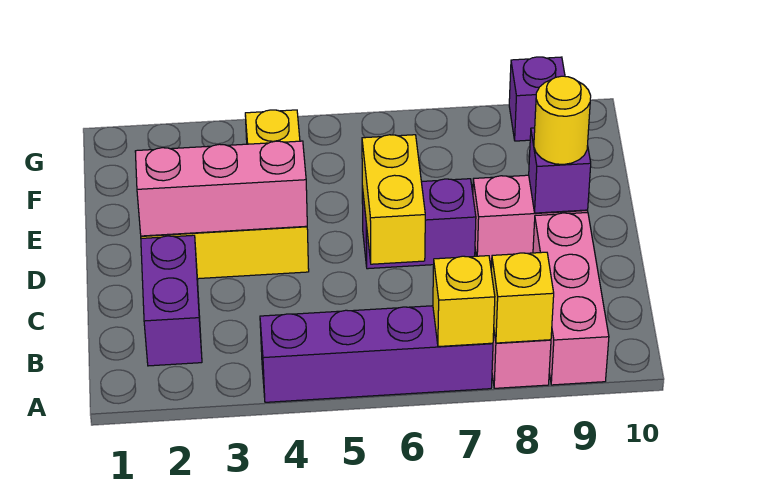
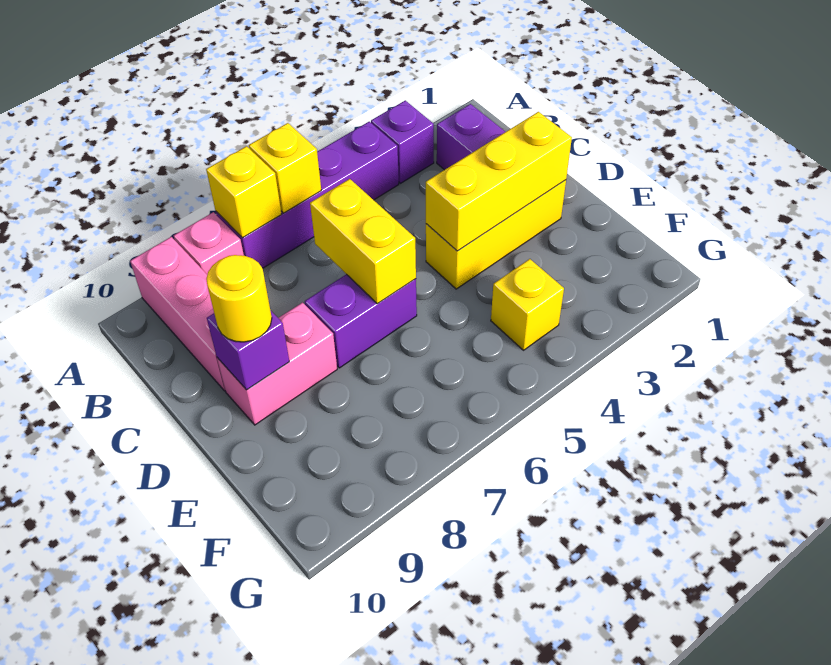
yellow brick A8 level 2 -> yellow brick A6 level 2
pink brick D2:D4 level 2 -> yellow brick D2:D4 level 2
purple brick G9 level 1 -> purple brick A3 level 1

